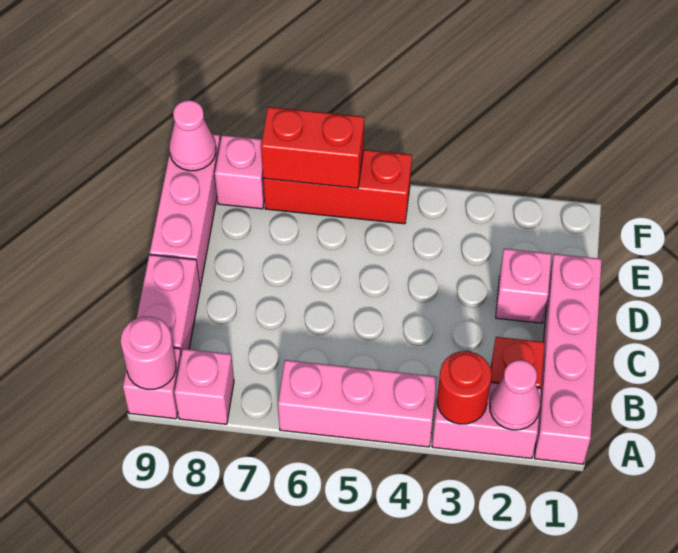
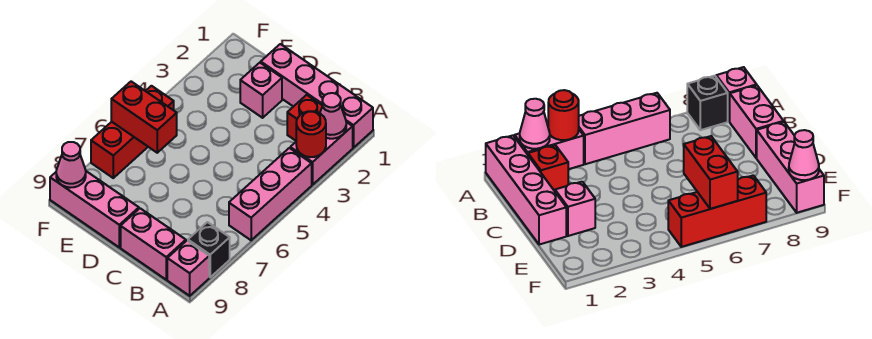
pink brick A8 level 1 -> black brick A8 level 1
pink round brick A9 level 2 -> none
red brick F6:F7 level 2 -> red brick E6:F6 level 2
pink brick F8 level 1 -> none

